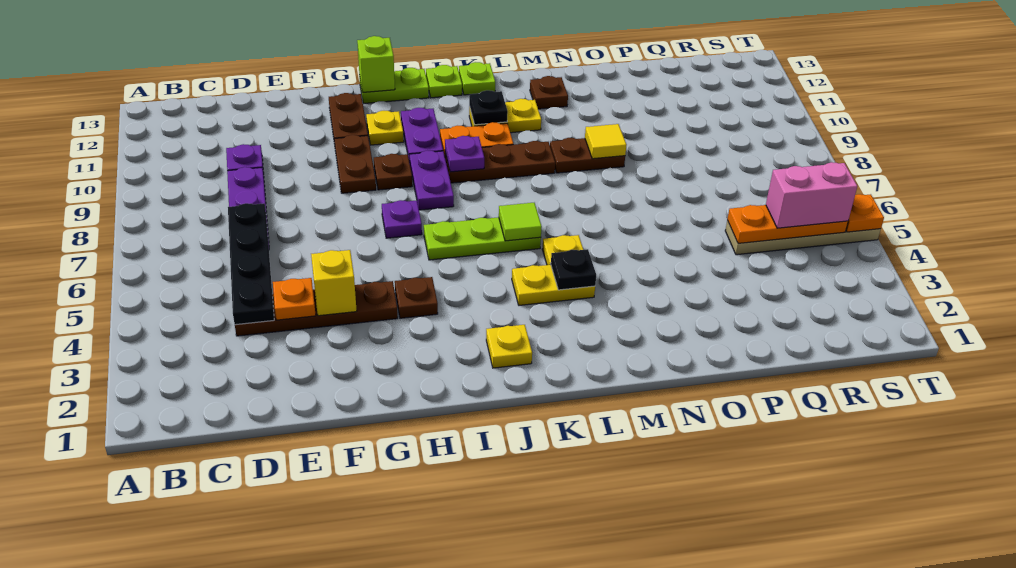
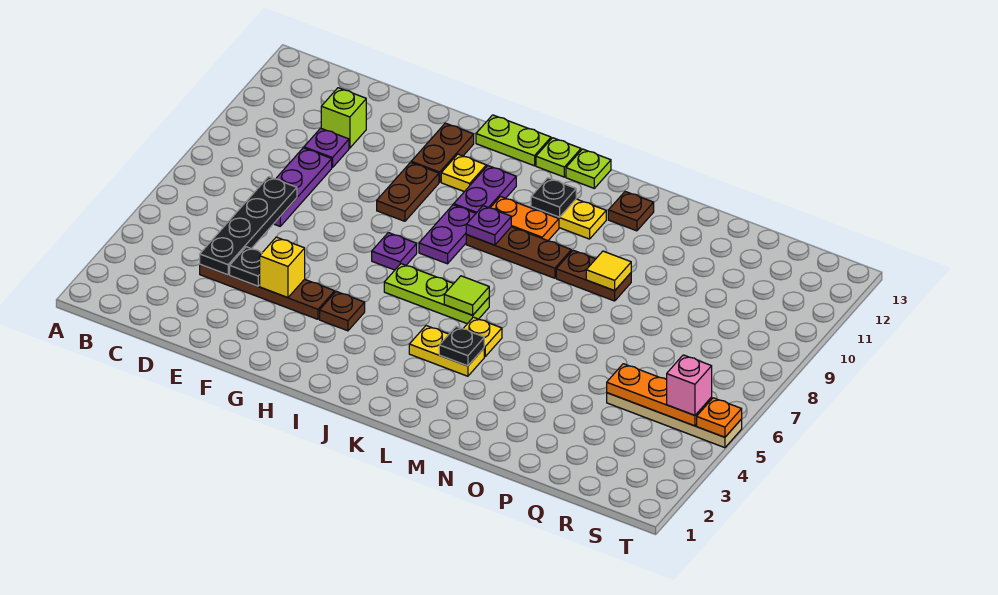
orange plate E4 level 2 -> black plate E4 level 2
brown plate H9 level 1 -> none
lime brick H13 level 2 -> lime brick D11 level 1
yellow plate J2 level 1 -> none
pink brick R5:S5 level 3 -> pink brick S5 level 3

